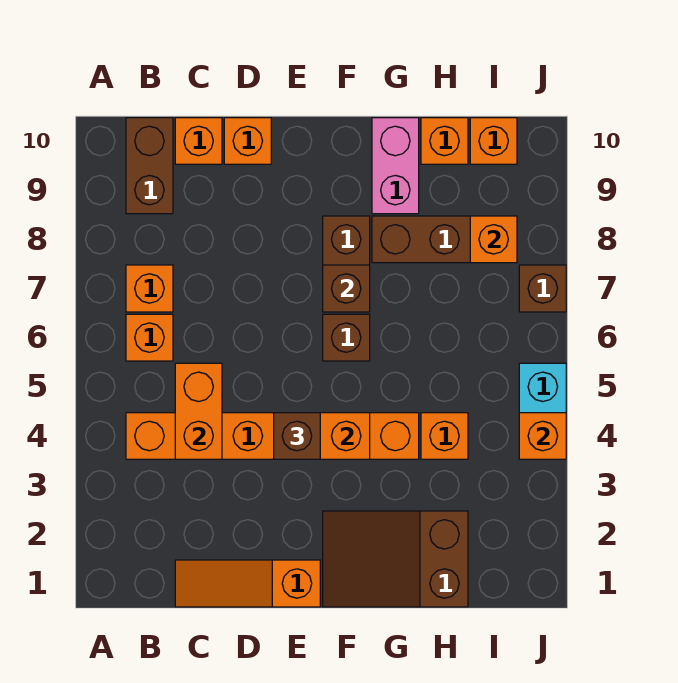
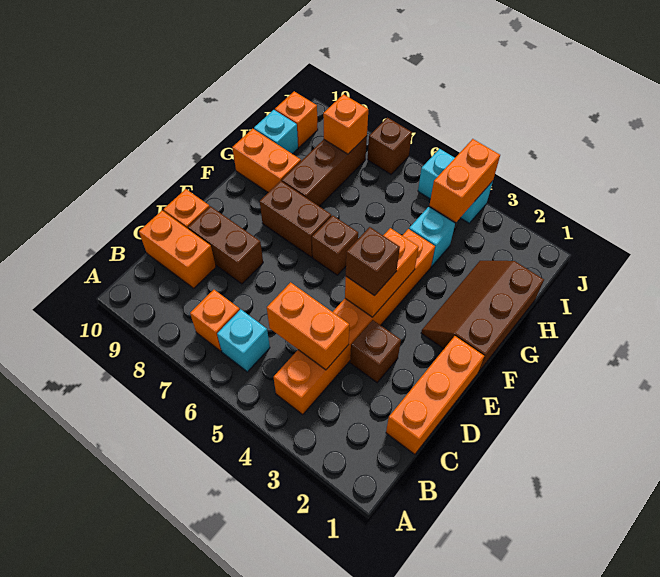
orange brick B6 level 1 -> cyan brick B6 level 1
brown brick B9:B10 level 1 -> brown brick D8:D9 level 1
orange slope C1:E1 level 1 top E -> orange brick C1:E1 level 1
orange brick C10 level 1 -> orange brick C9:C10 level 1
brown slope F1:H2 level 1 top H -> brown slope F1:H2 level 1 top 1
brown brick F7 level 2 -> brown brick D3 level 1
pink brick G9:G10 level 1 -> orange brick G9:G10 level 1
orange brick H4 level 1 -> cyan brick H4 level 1
orange brick H10 level 1 -> cyan brick H10 level 1
orange brick J4 level 2 -> orange brick I4:J4 level 2

